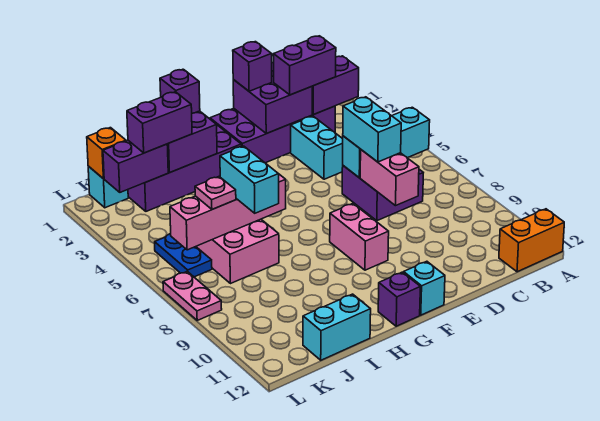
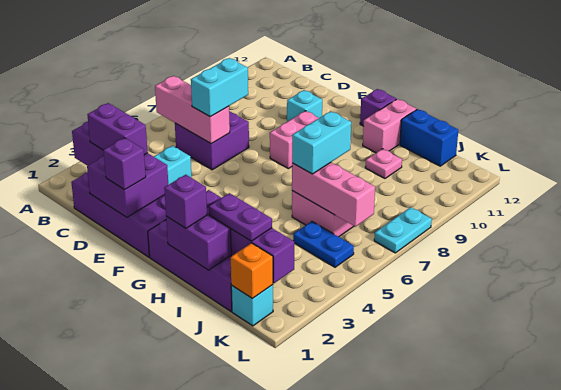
orange brick A12:B12 level 1 -> none
cyan brick B6:D6 level 2 -> pink brick B6:D6 level 2
pink brick D7:D8 level 2 -> pink brick H11:H12 level 1
cyan brick F12 level 1 -> cyan brick E10 level 1
pink brick H6:K6 level 2 -> pink brick I6:K6 level 2
purple brick I2:J2 level 3 -> purple plate I2:J2 level 3
cyan brick I12:J12 level 1 -> blue brick I12:J12 level 1
pink plate J6 level 3 -> pink plate I10 level 1
blue plate K5:K6 level 1 -> blue plate J5:K5 level 1
pink plate L7:L8 level 1 -> cyan plate L7:L8 level 1

